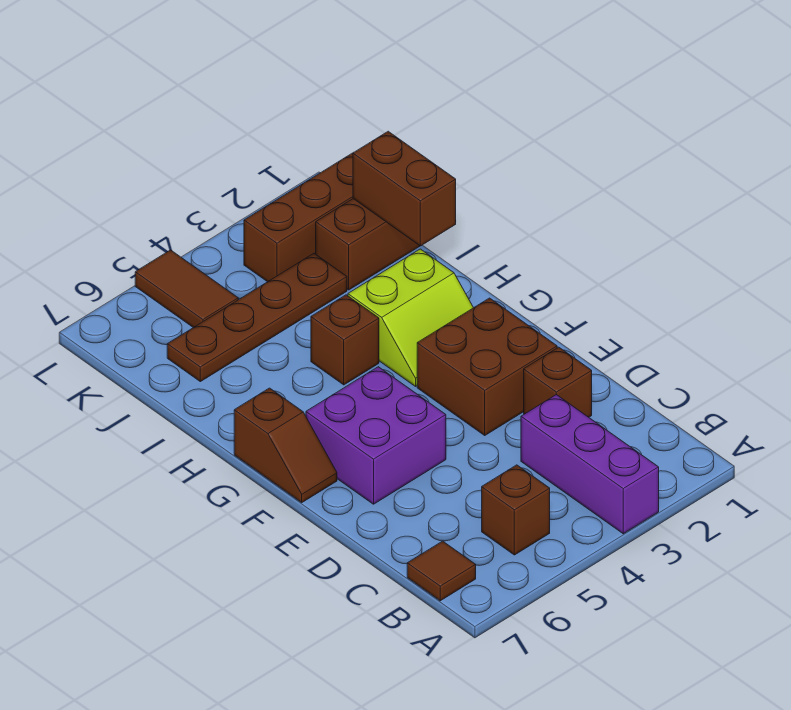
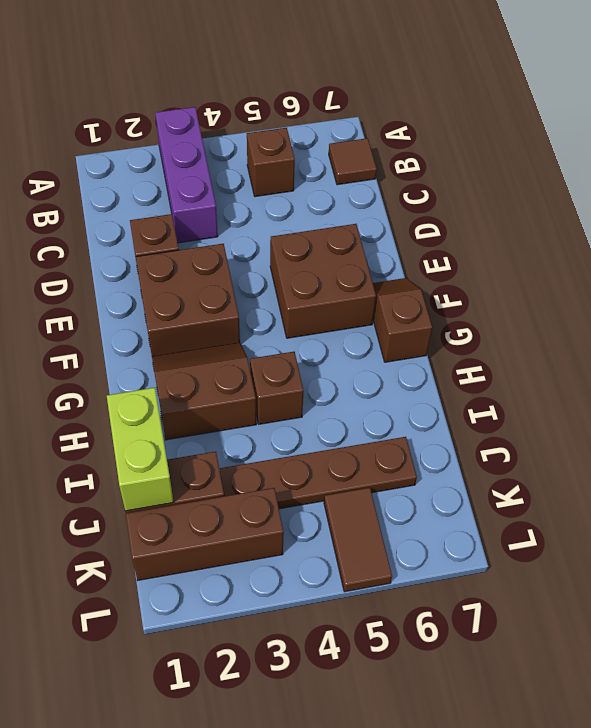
purple brick E5:F6 level 1 -> brown brick E5:F6 level 1
lime slope G2:H3 level 1 top H -> brown slope G2:H3 level 1 top H
brown brick I1:J1 level 2 -> lime brick I1:J1 level 2

